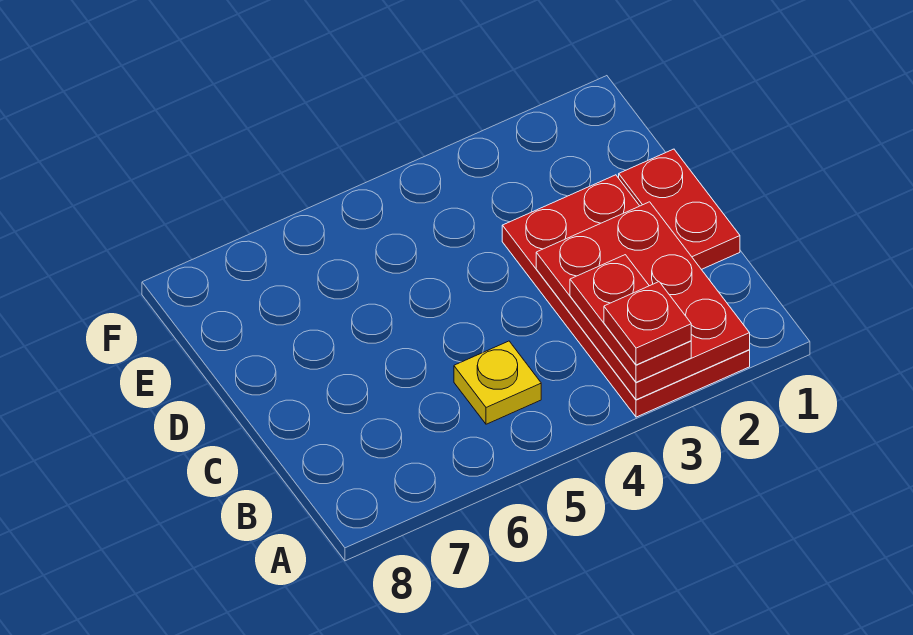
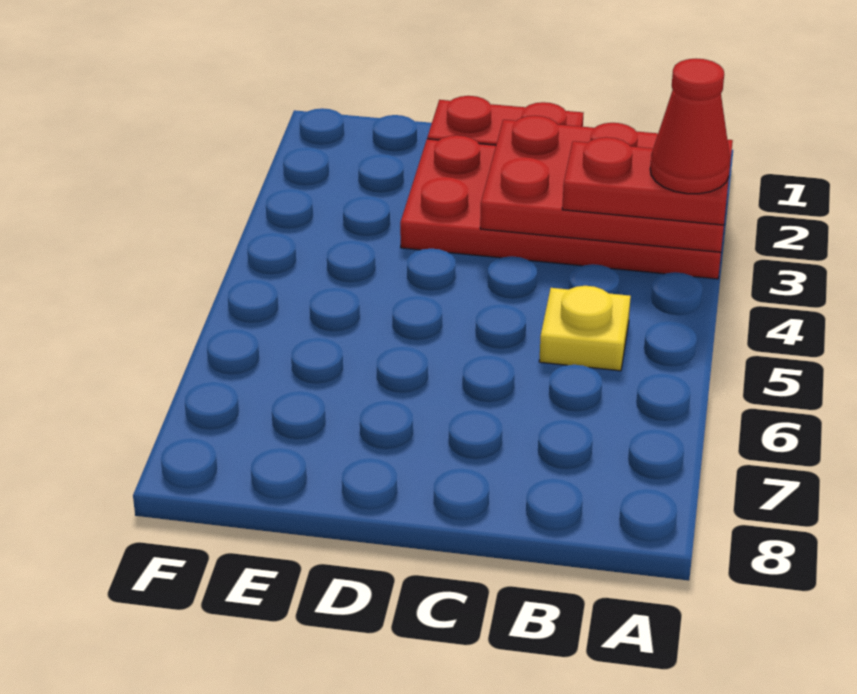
red plate A3 level 4 -> red cone A3 level 4

